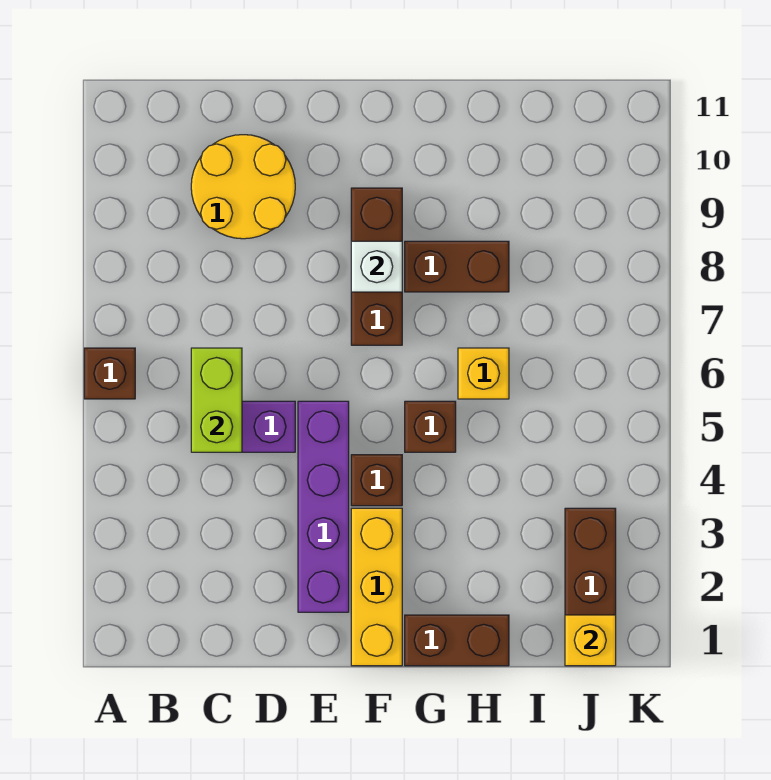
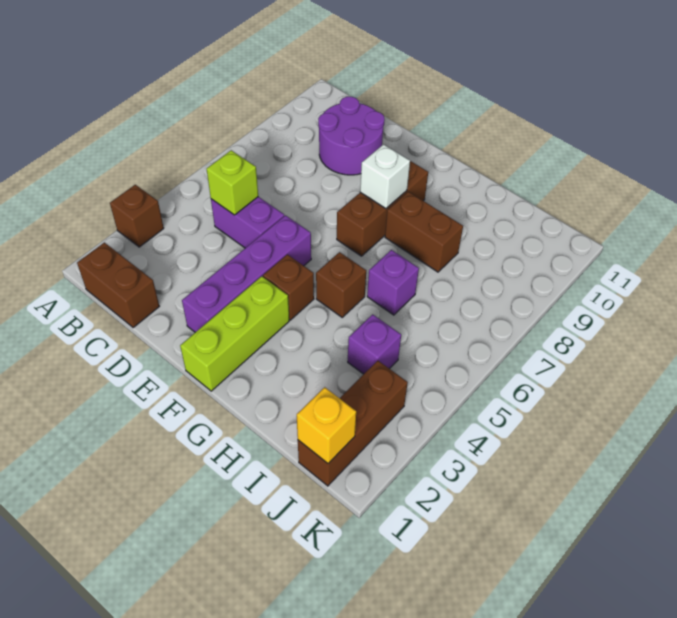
brown brick A6 level 1 -> brown brick A3 level 1
lime brick C5:C6 level 2 -> lime brick C5 level 2
yellow round brick C9:D10 level 1 -> purple round brick C9:D10 level 1
yellow brick F1:F3 level 1 -> lime brick F1:F3 level 1
brown brick G1:H1 level 1 -> brown brick B1:C1 level 1
yellow brick H6 level 1 -> purple brick H6 level 1
none -> purple brick I4 level 1

